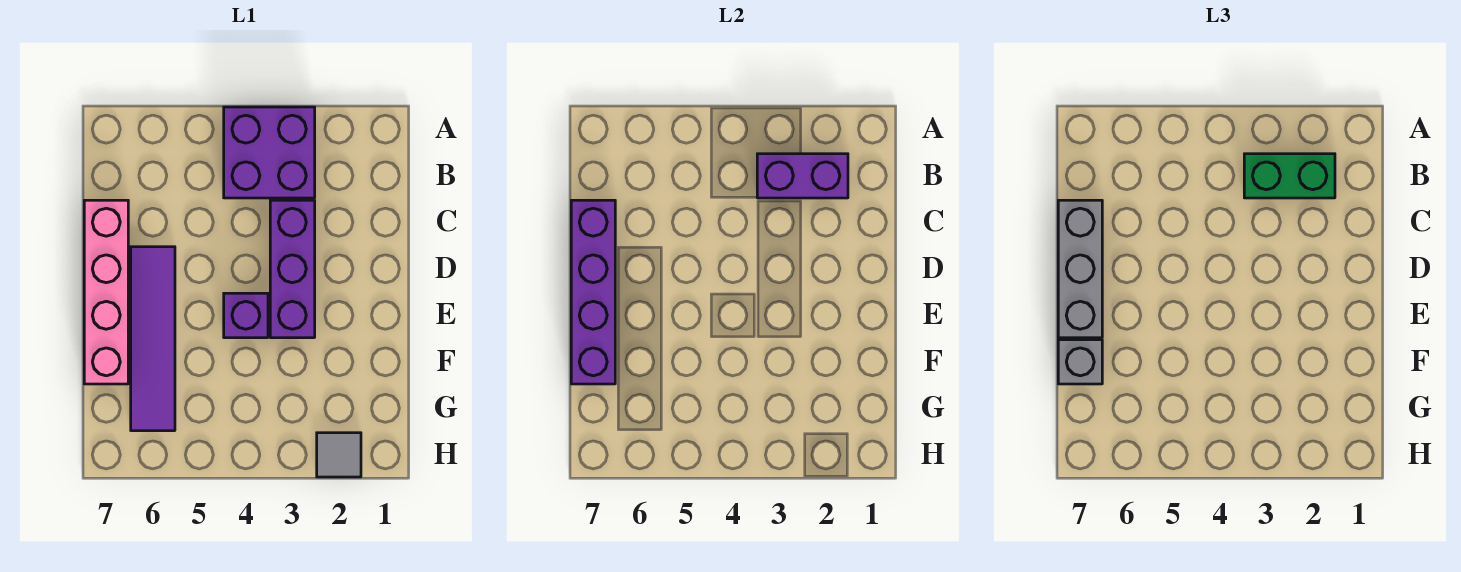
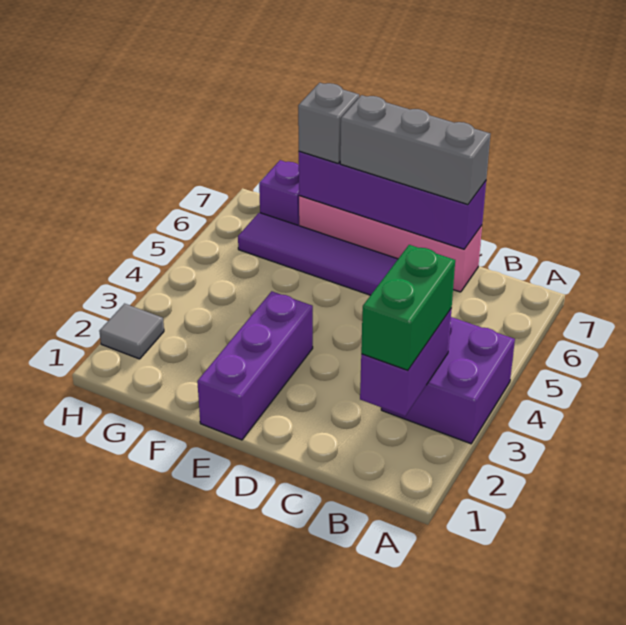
purple brick C3:E3 level 1 -> purple brick E1:E3 level 1
purple brick E4 level 1 -> purple brick G7 level 1

